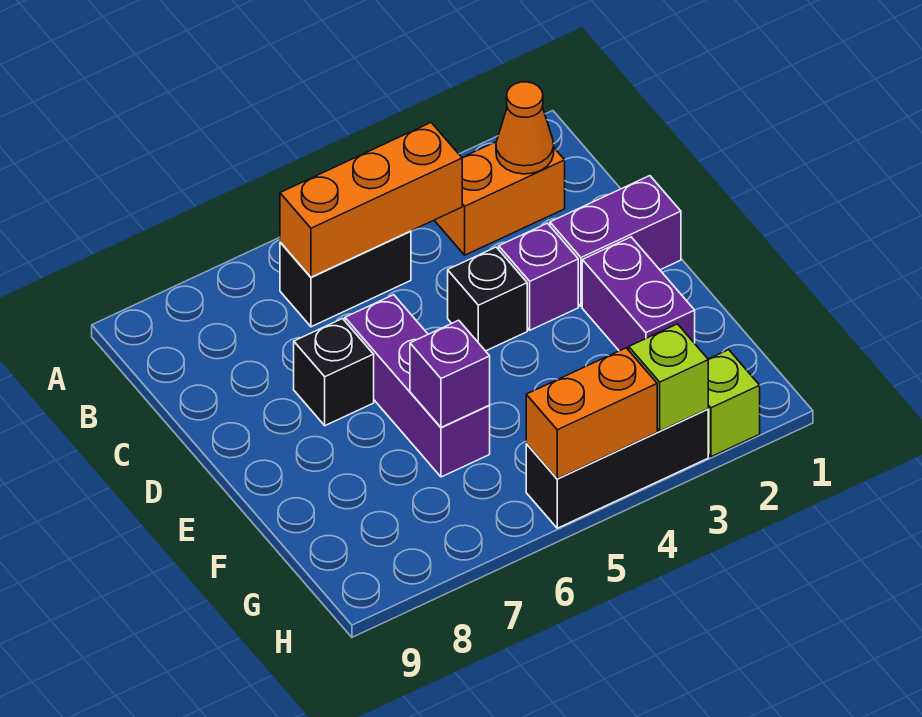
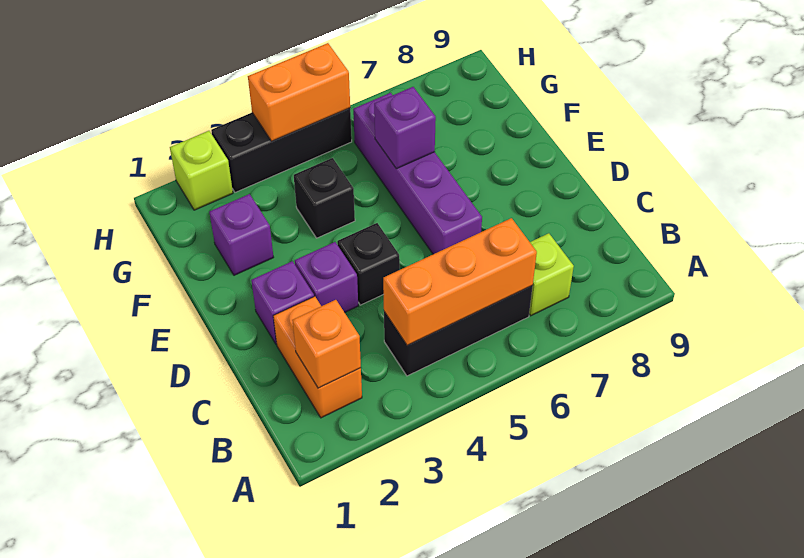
orange brick B2:B3 level 1 -> orange brick B2:C2 level 1
orange cone B2 level 2 -> orange brick B2 level 2
black brick B5:B6 level 1 -> black brick B4:B6 level 1
purple brick D1:D2 level 1 -> purple brick D2 level 1
purple brick D6:F6 level 1 -> purple brick D6:G6 level 1
black brick D7 level 1 -> black brick F4 level 1
purple brick E2:F2 level 1 -> purple brick F2 level 1
lime brick H3 level 2 -> lime brick B7 level 1

